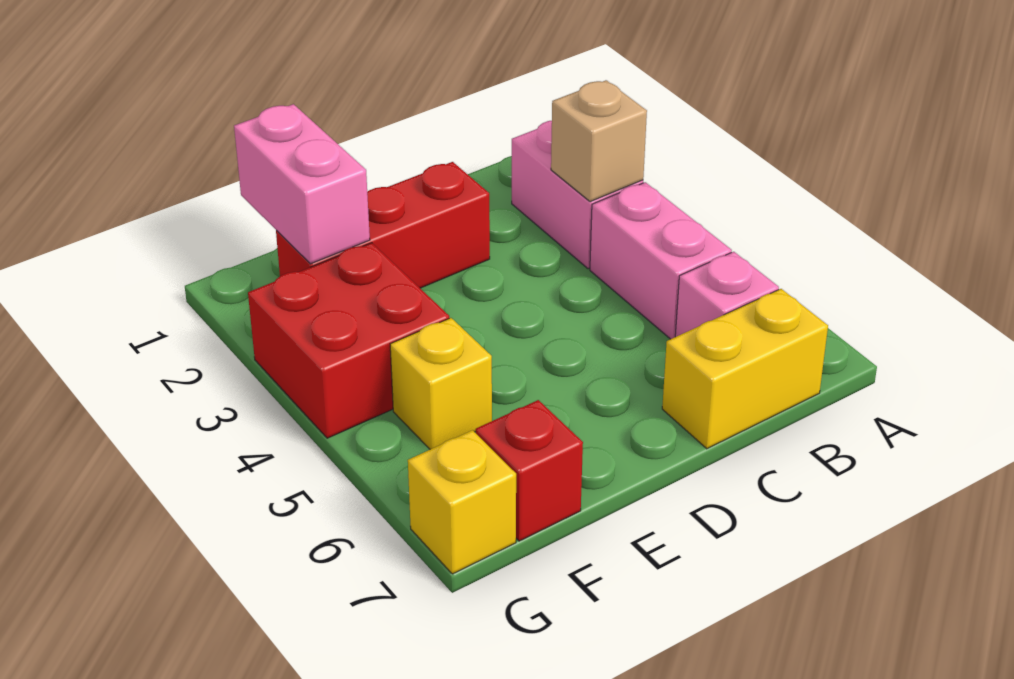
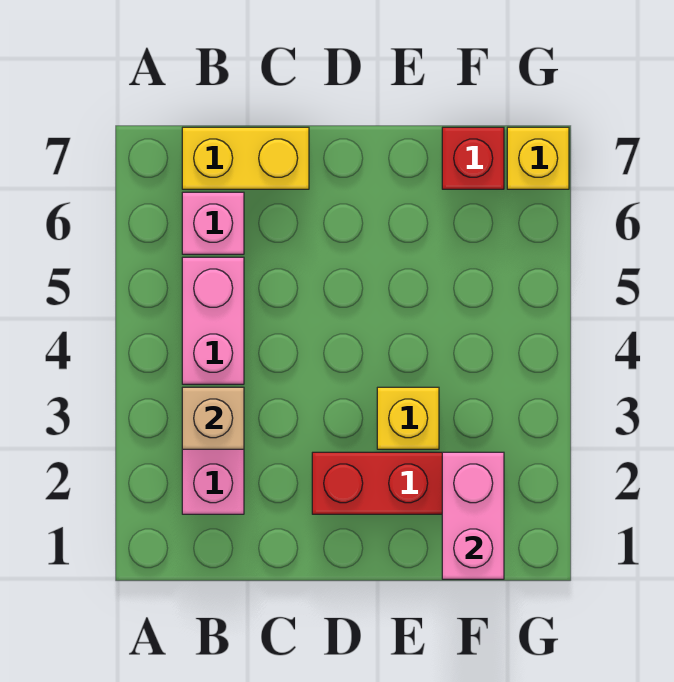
red brick F3:G4 level 1 -> none
yellow brick F5 level 1 -> yellow brick E3 level 1

